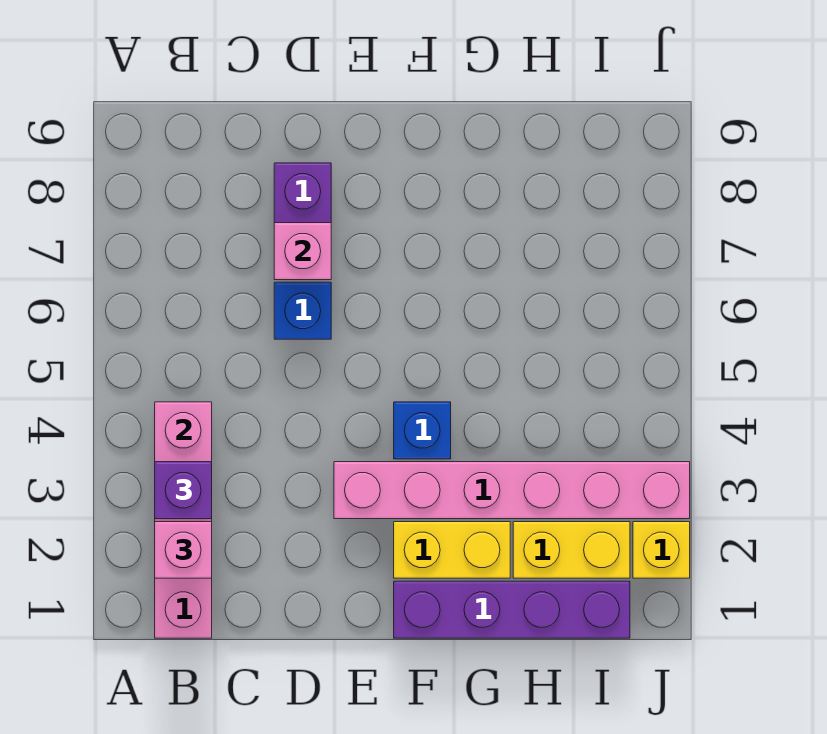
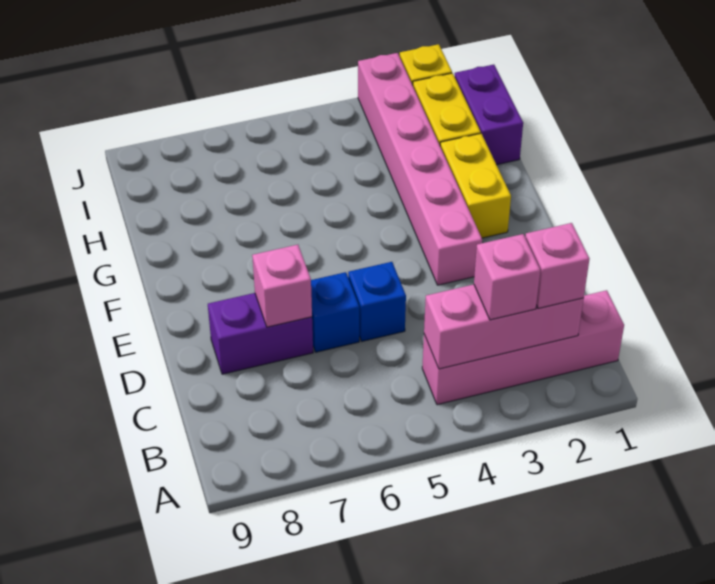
purple brick B3 level 3 -> pink brick B3 level 3
purple brick F1:I1 level 1 -> purple brick H1:I1 level 1
blue brick F4 level 1 -> blue brick D5 level 1

